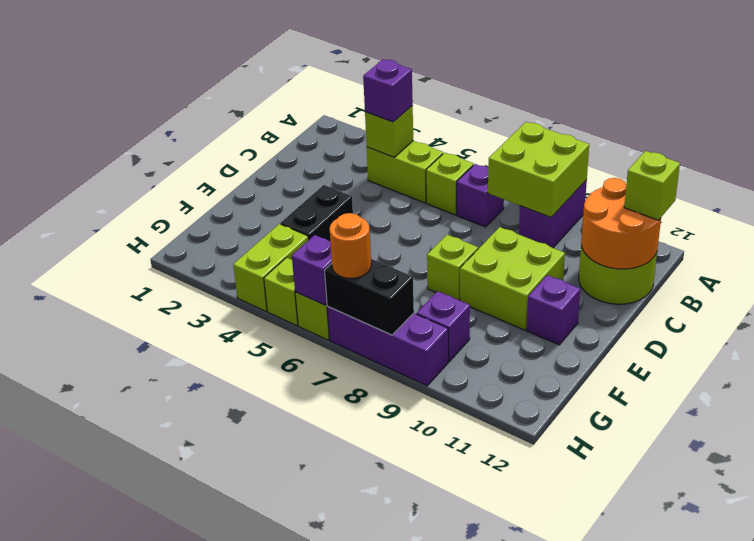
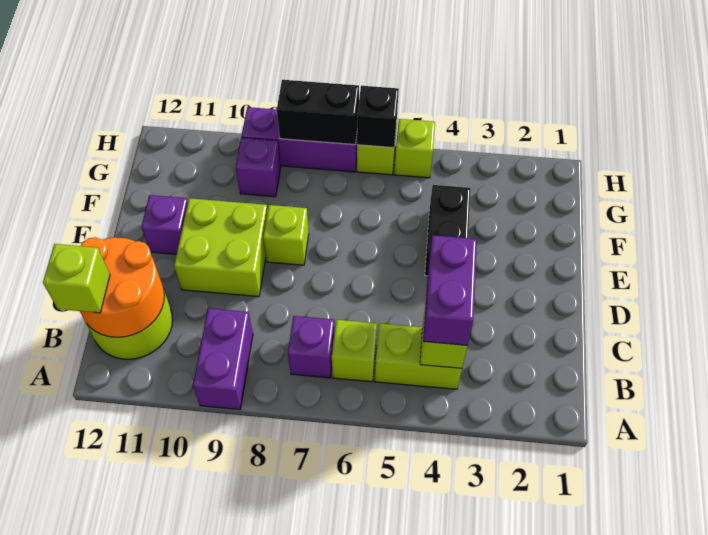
lime brick A8:B9 level 2 -> none
purple brick B4 level 3 -> purple brick B4:C4 level 3
lime brick G4:H4 level 1 -> none
purple brick H6 level 2 -> black brick H6 level 2
orange round brick H7 level 3 -> none

